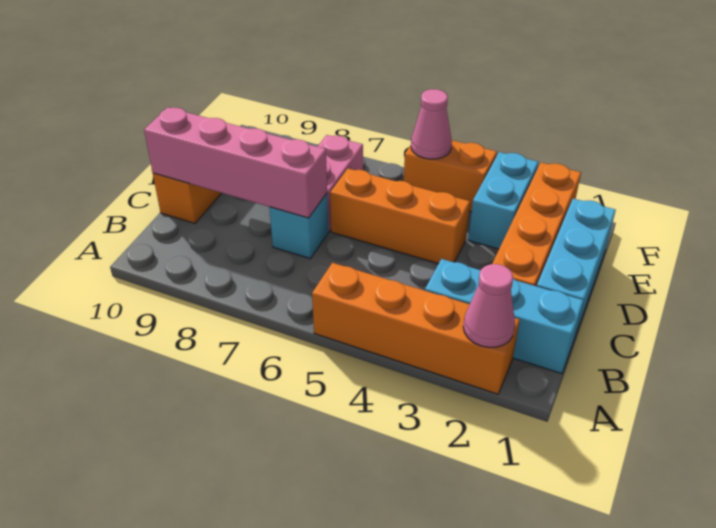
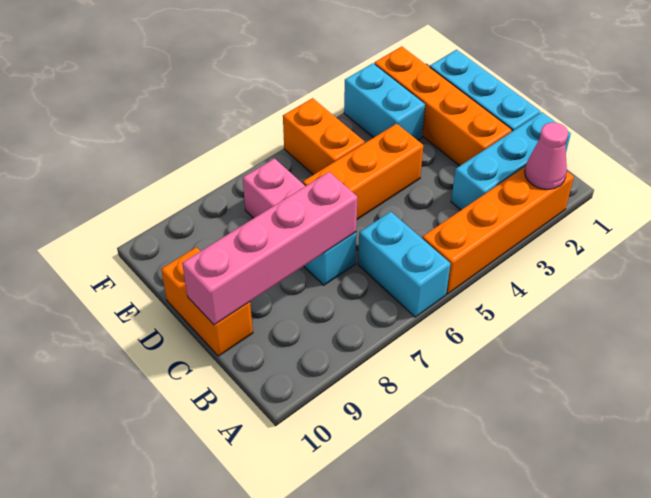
none -> cyan brick A6:B6 level 1
orange brick F4:F5 level 1 -> orange brick E5:F5 level 1
pink cone F5 level 2 -> none

